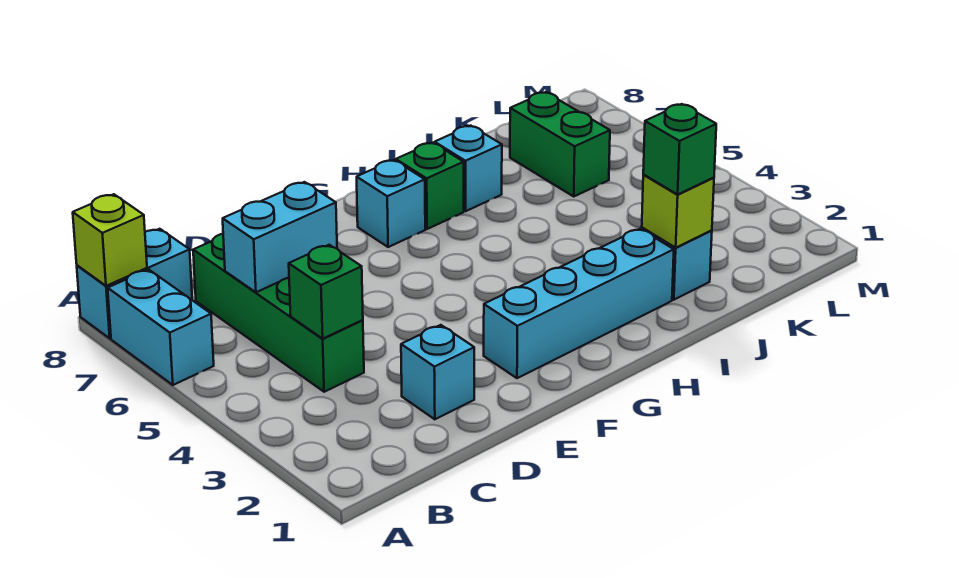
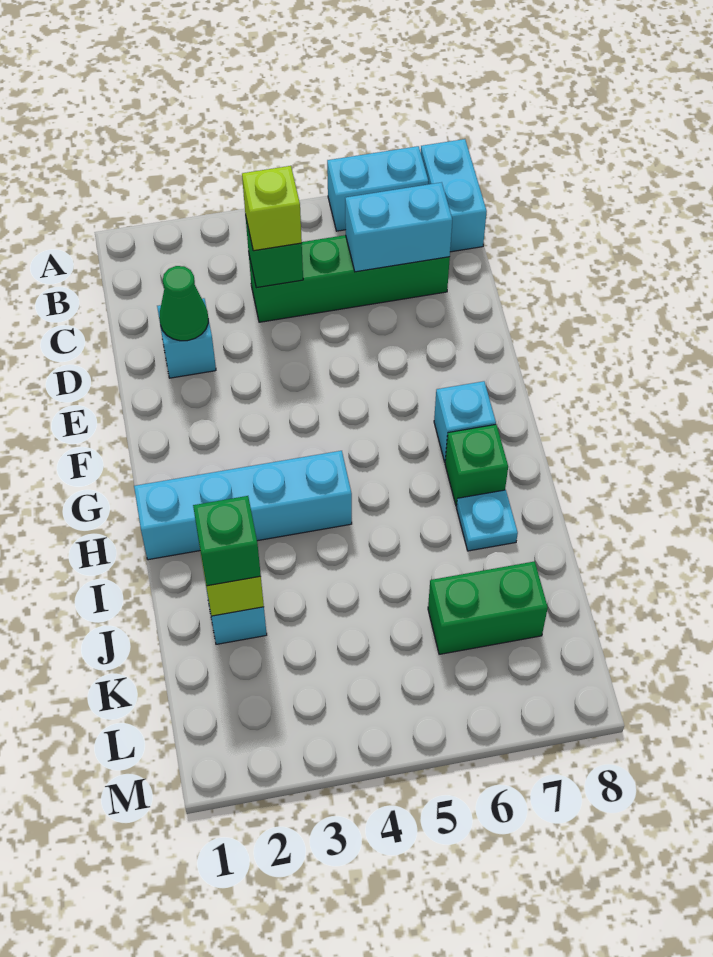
lime brick A8 level 2 -> lime brick C4 level 3
cyan brick C6:D6 level 2 -> cyan brick C6:C7 level 2
none -> green cone D2 level 2
cyan brick F2:I2 level 1 -> cyan brick H1:H4 level 1
cyan brick I7 level 1 -> cyan plate I7 level 1

